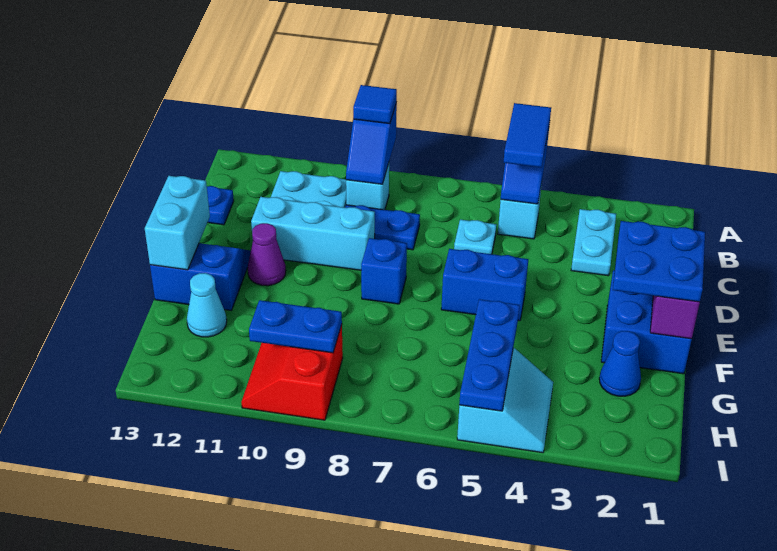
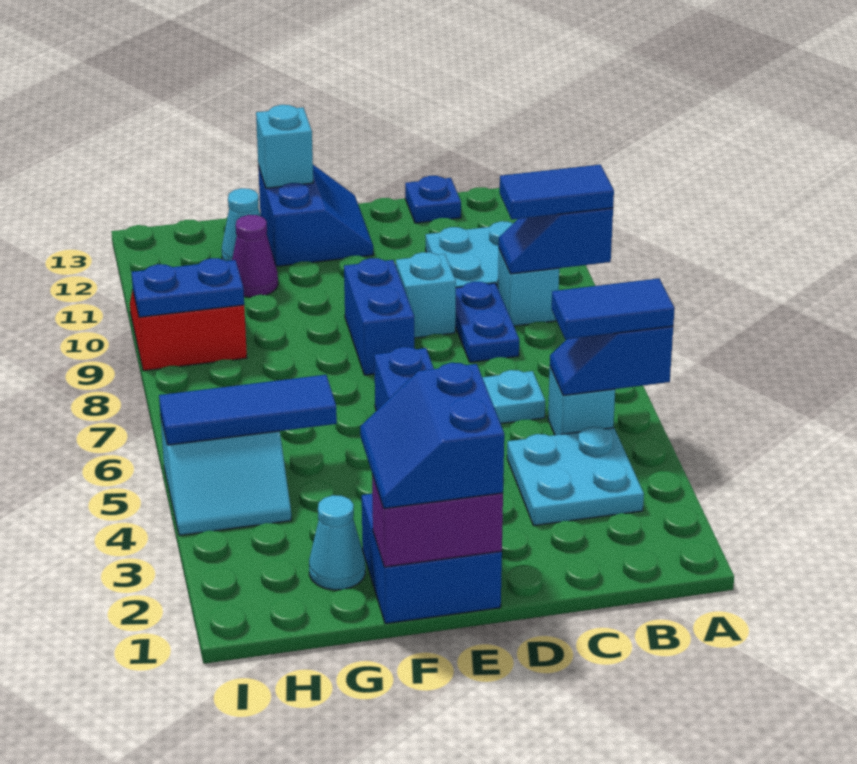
blue tile A9 level 3 -> blue tile A9:B9 level 3
cyan plate B3:C3 level 1 -> cyan plate B3:C4 level 1
cyan brick D9:D11 level 1 -> cyan brick D9 level 1
blue plate E1:F2 level 3 -> blue slope E1:F2 level 3 top E
blue brick E8 level 1 -> blue brick E8:E9 level 1
purple cone E11 level 1 -> purple cone G11 level 1
cyan brick E13:F13 level 2 -> cyan brick F13 level 2
blue cone G2 level 1 -> cyan cone G2 level 1
blue plate G5:I5 level 2 -> blue tile G5:I5 level 2
blue plate H9:H10 level 2 -> blue plate H9:I9 level 2

